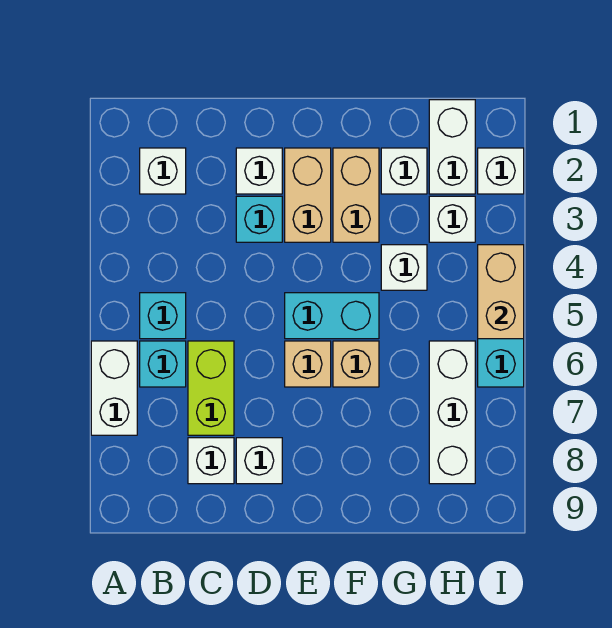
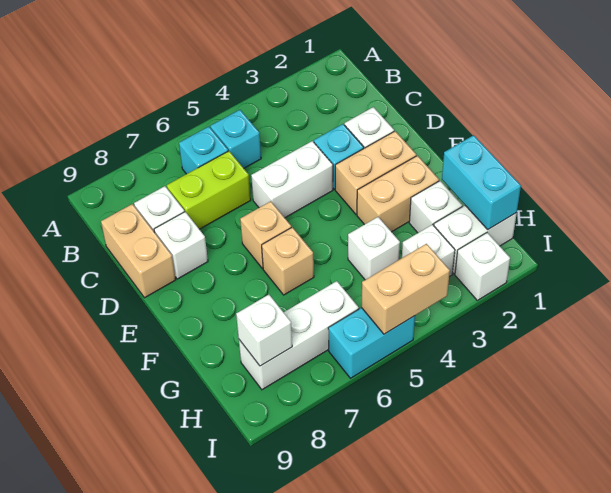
white brick A6:A7 level 1 -> white brick D4:D5 level 1
white brick B2 level 1 -> white brick H8 level 2
none -> tan brick C9:D9 level 1
cyan brick E5:F5 level 1 -> cyan brick G1:H1 level 2

